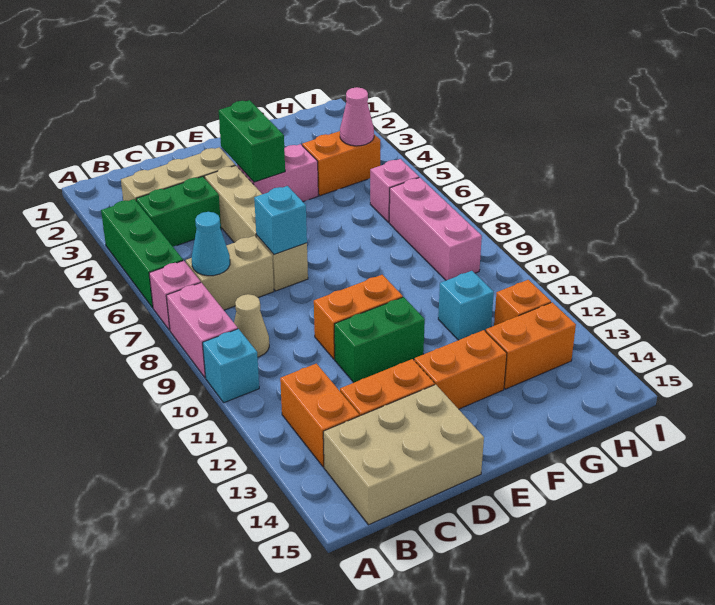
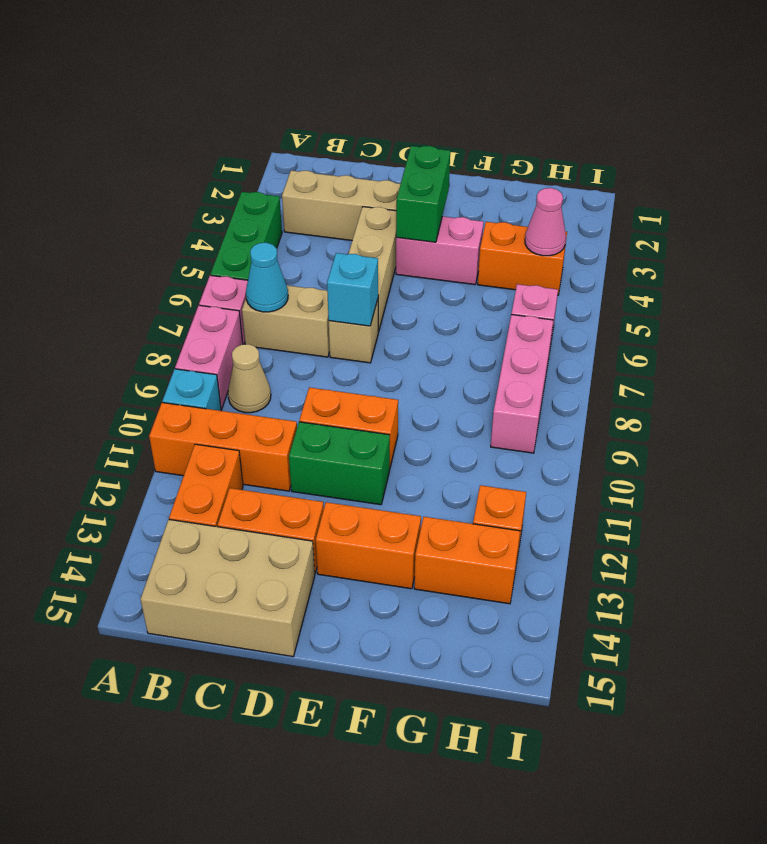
none -> orange brick A11:C11 level 1
green brick B4:C4 level 1 -> none
cyan brick G11 level 1 -> none

